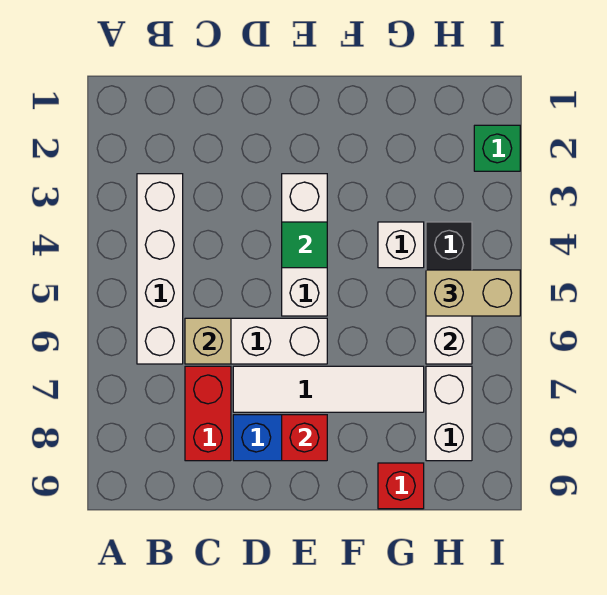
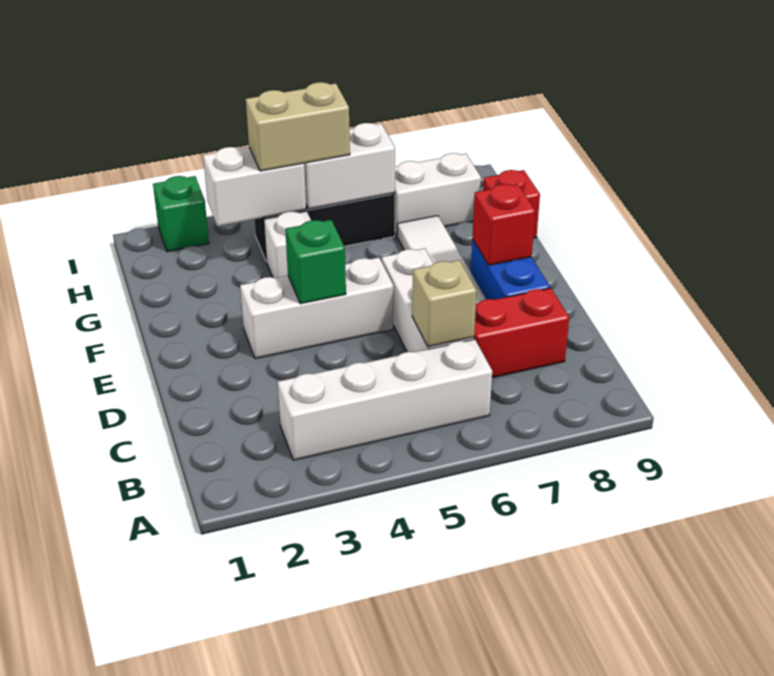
green tile E4 level 2 -> green brick E4 level 2
none -> white brick H3:H4 level 2
tan brick H5:I5 level 3 -> tan brick H4:H5 level 3

